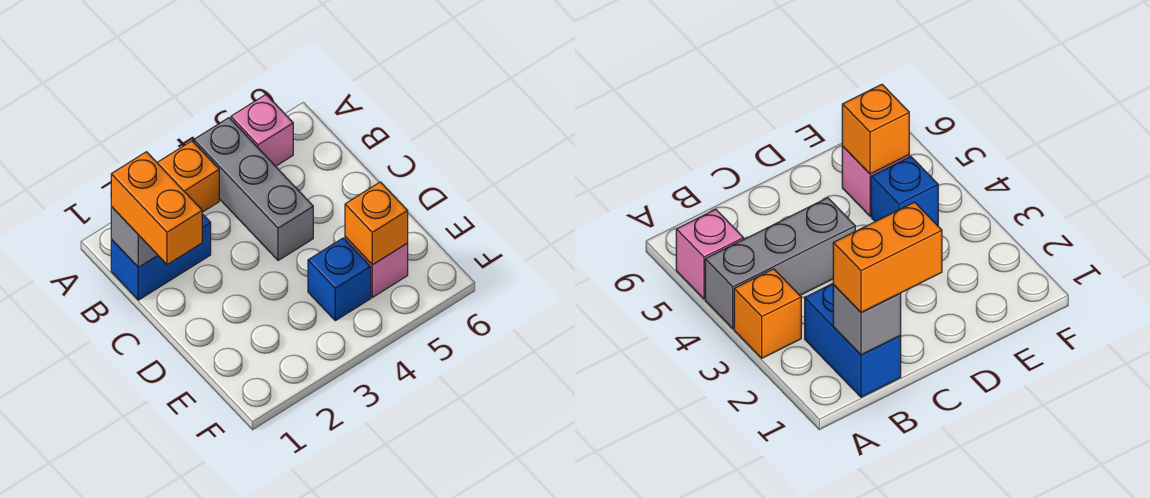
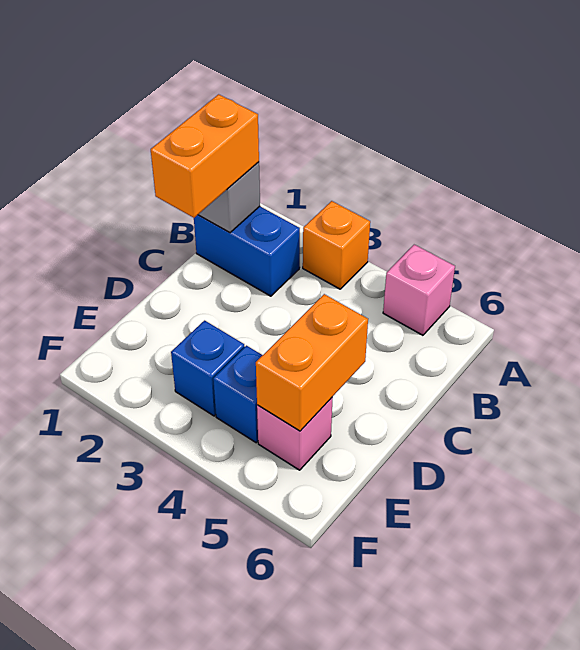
grey brick A4:C4 level 1 -> none
none -> blue brick E3 level 1
orange brick E5 level 2 -> orange brick D5:E5 level 2

